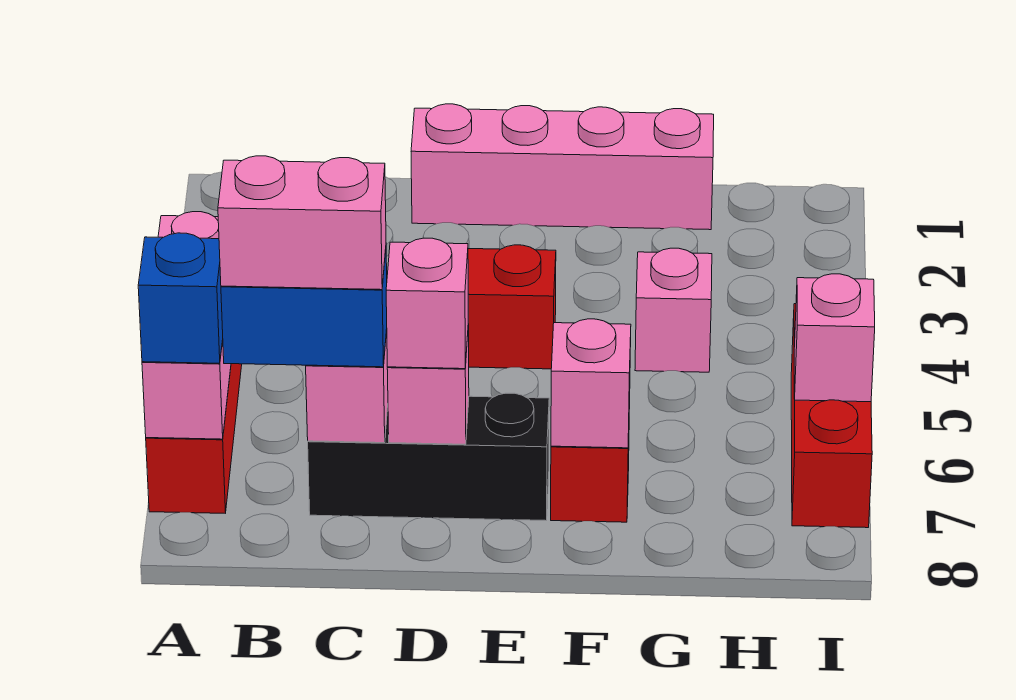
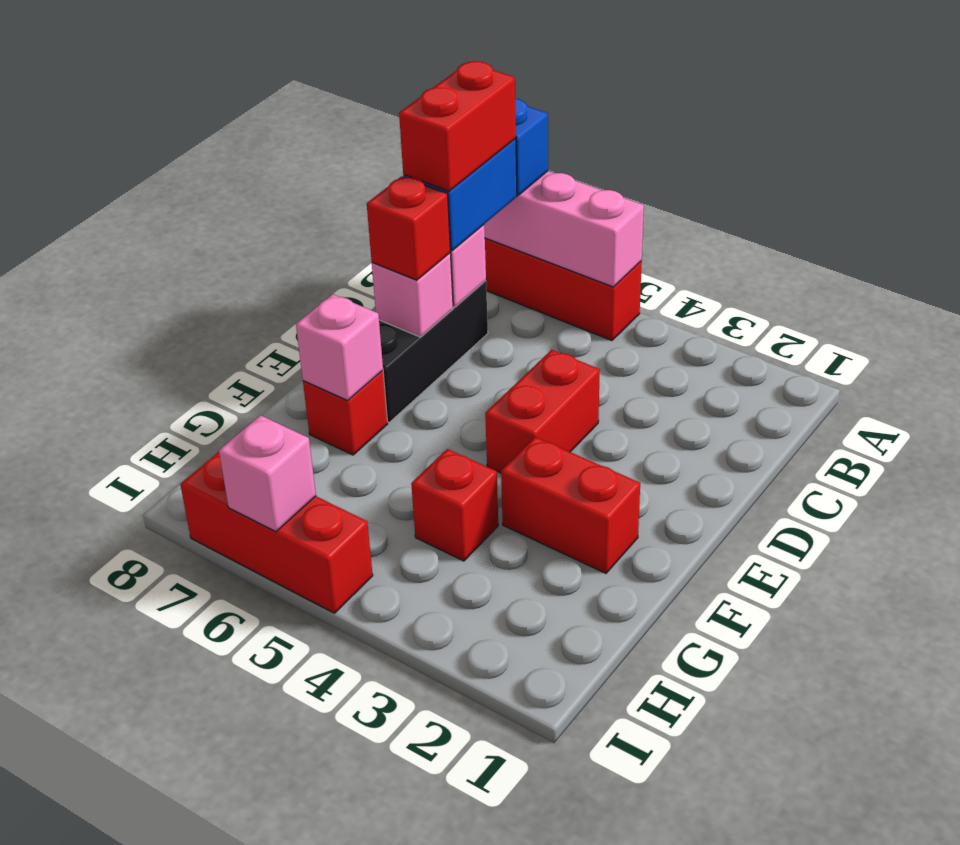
pink brick B7:C7 level 4 -> red brick B7:C7 level 4
pink brick D1:G1 level 1 -> none
pink brick D7 level 3 -> red brick D7 level 3
none -> red brick F2:F3 level 1
pink brick G4 level 1 -> red brick G4 level 1

